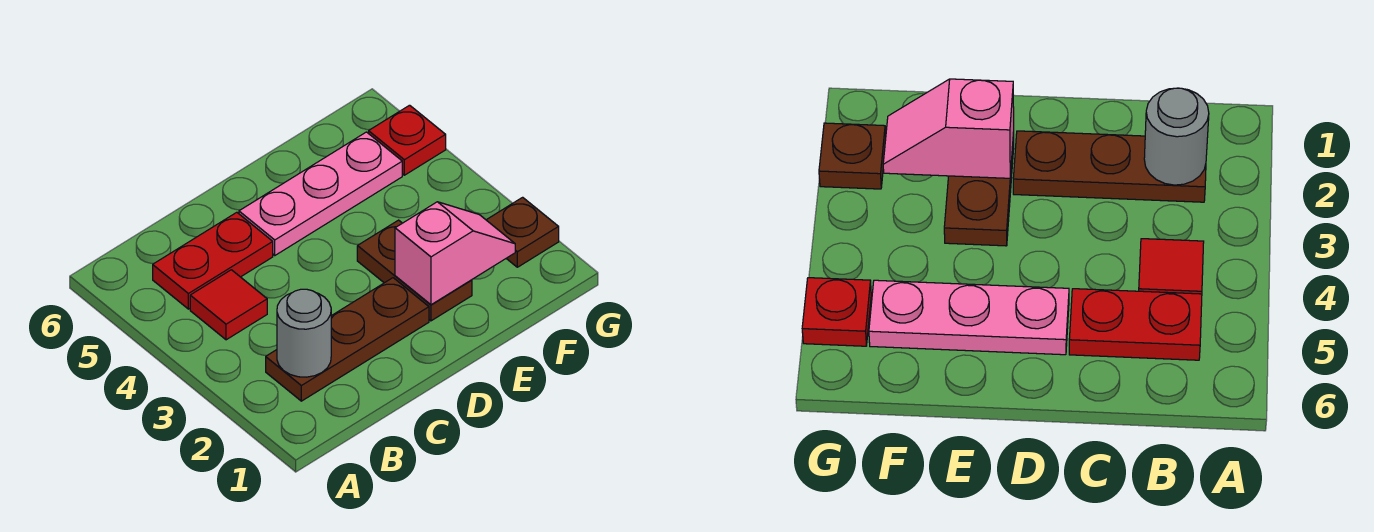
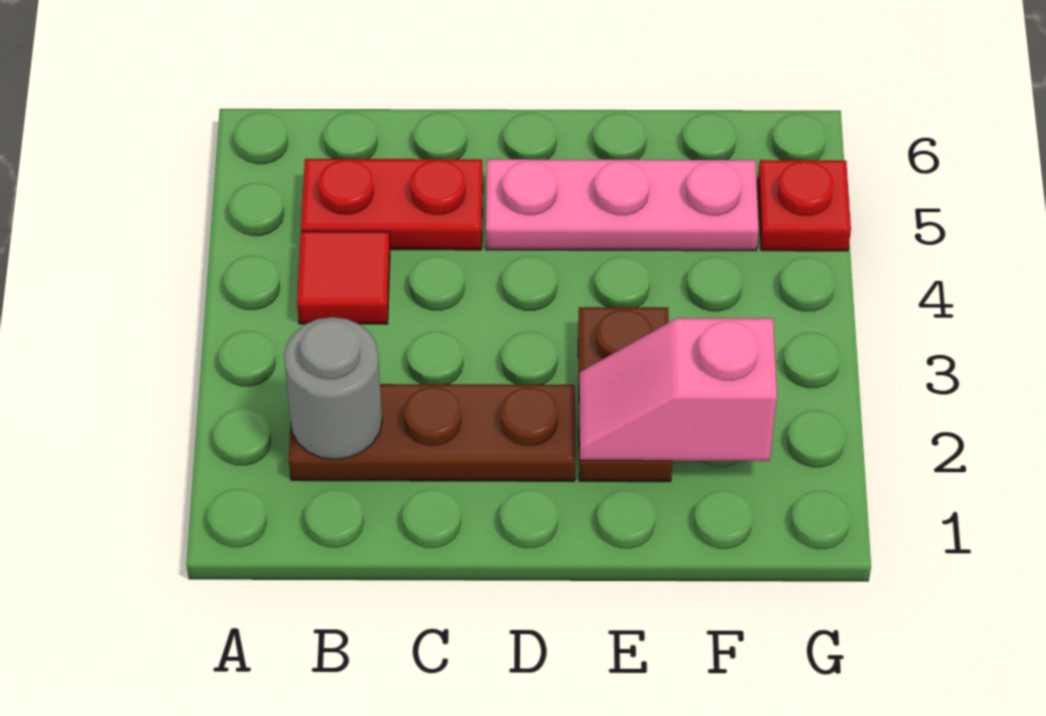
pink slope E2:F2 level 2 top E -> pink slope E2:F2 level 2 top F
brown plate G2 level 1 -> none

